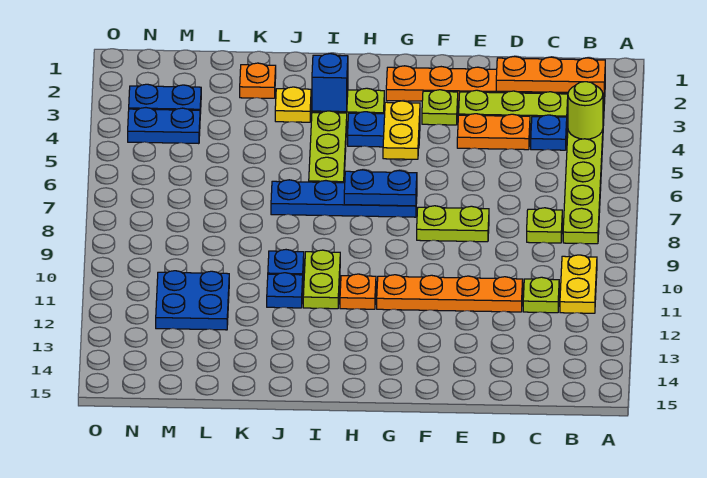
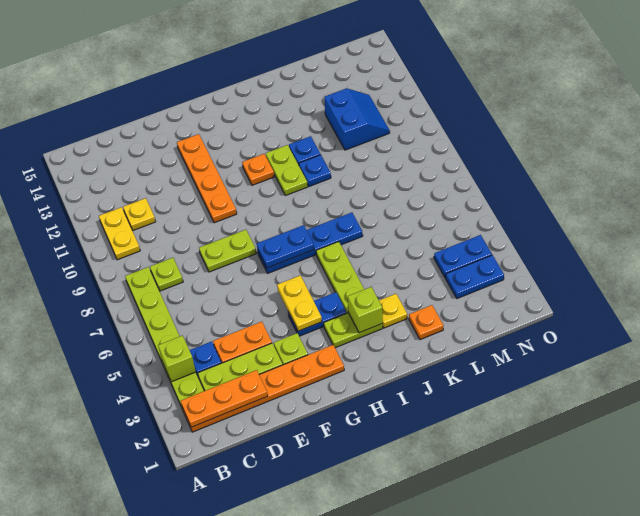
lime round brick B4 level 2 -> lime brick B4 level 2
lime plate C11 level 1 -> yellow plate C11 level 1
orange plate D11:G11 level 1 -> orange plate F10:F13 level 1
blue brick I3 level 2 -> lime brick I3 level 2
blue plate L11:M12 level 1 -> blue slope L11:M12 level 1 top L

